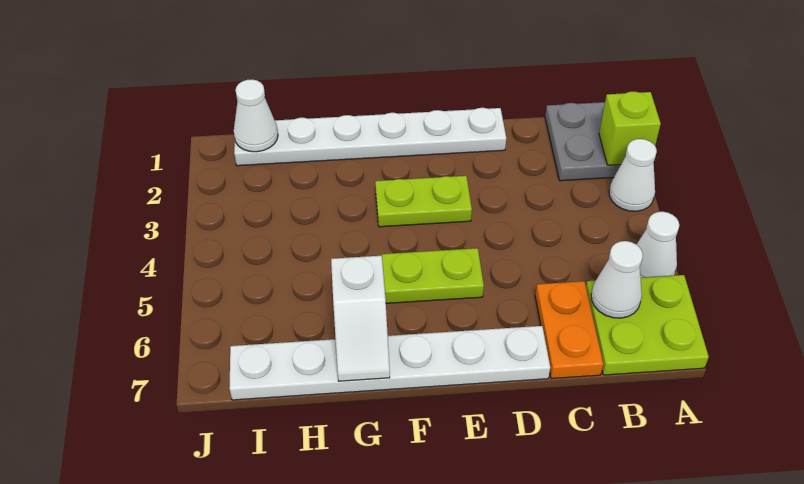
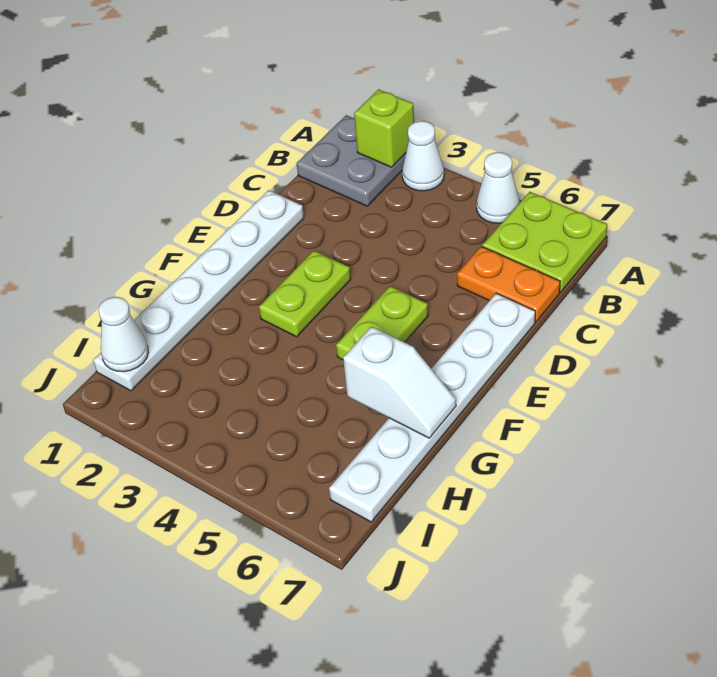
white cone B6 level 2 -> none

